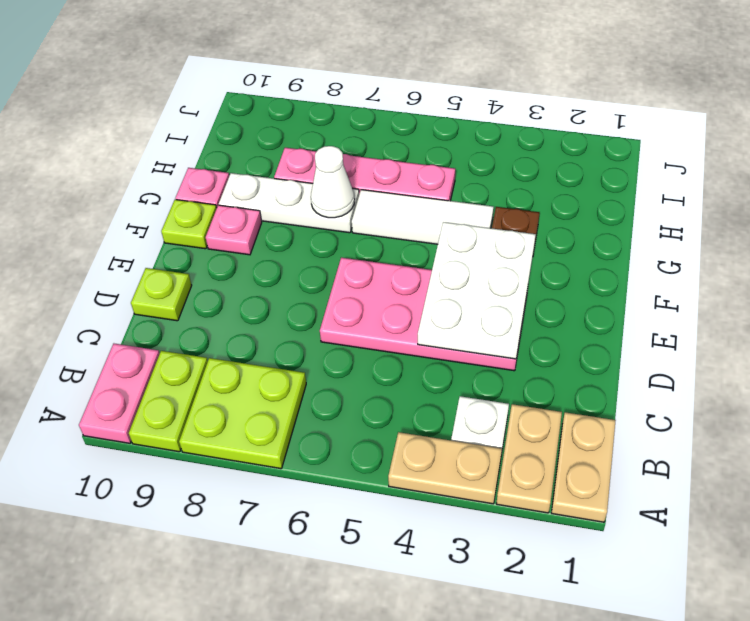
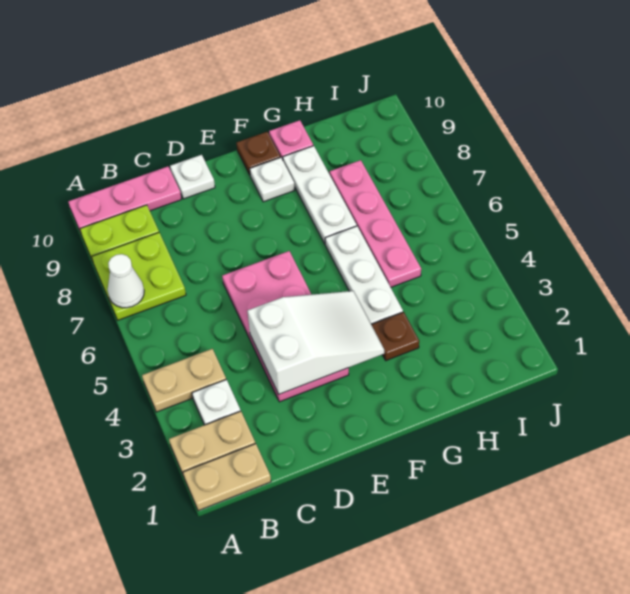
tan plate A3:A4 level 1 -> tan plate A4:B4 level 1
pink plate A10:B10 level 1 -> pink plate A10:C10 level 1
white plate D3:F4 level 2 -> white slope D3:F4 level 2 top D
lime plate D10 level 1 -> white plate D10 level 1
pink plate F9 level 1 -> white plate F9 level 1
lime plate F10 level 1 -> brown plate F10 level 1
white tile G4:G6 level 1 -> white plate G4:G6 level 1
white cone G7 level 2 -> white cone A7 level 2

